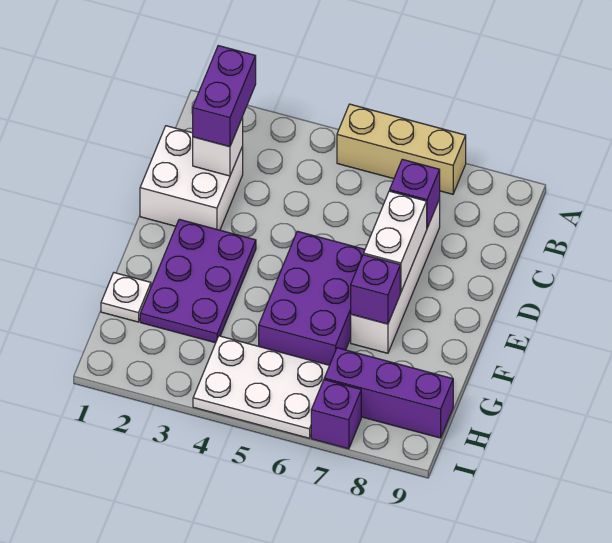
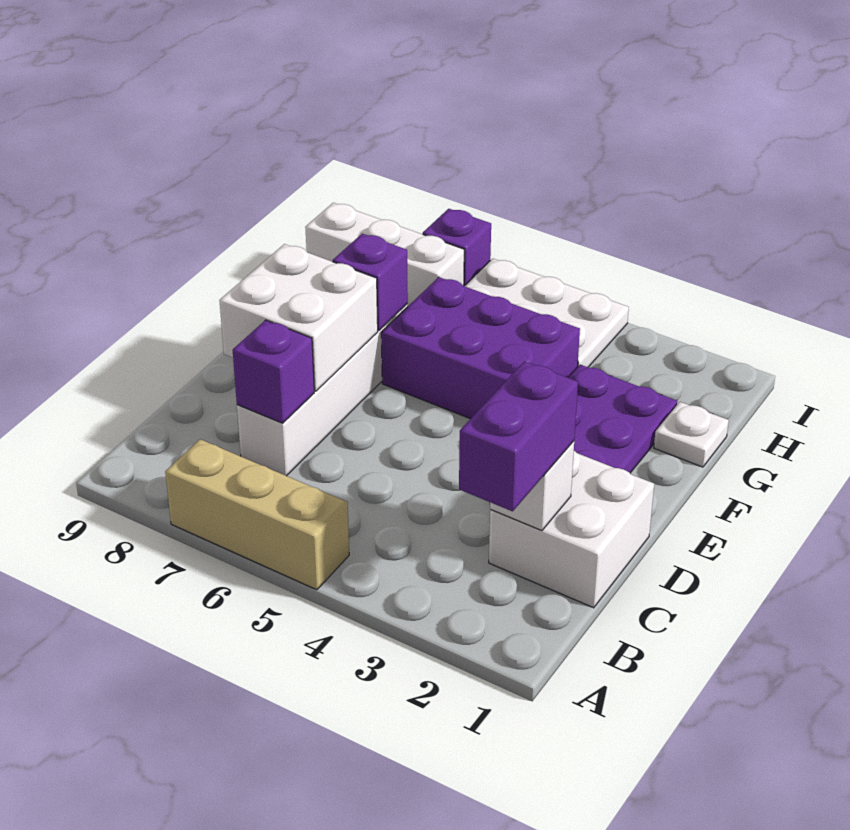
white brick D7:E7 level 2 -> white brick D7:E8 level 2
purple brick E5:G6 level 1 -> purple brick F4:G6 level 1
purple brick H7:H9 level 1 -> white brick H7:H9 level 1

